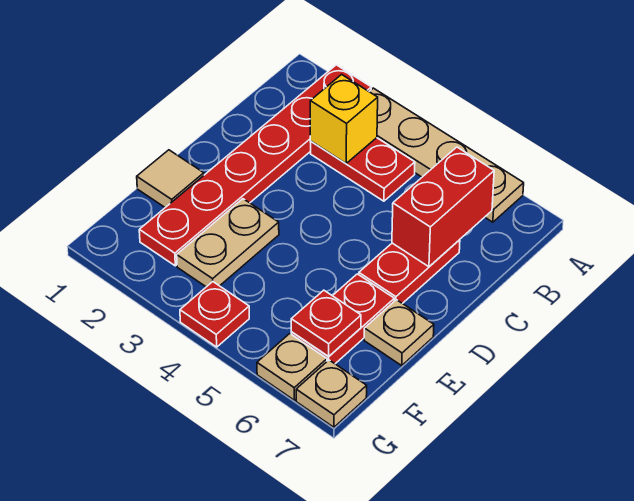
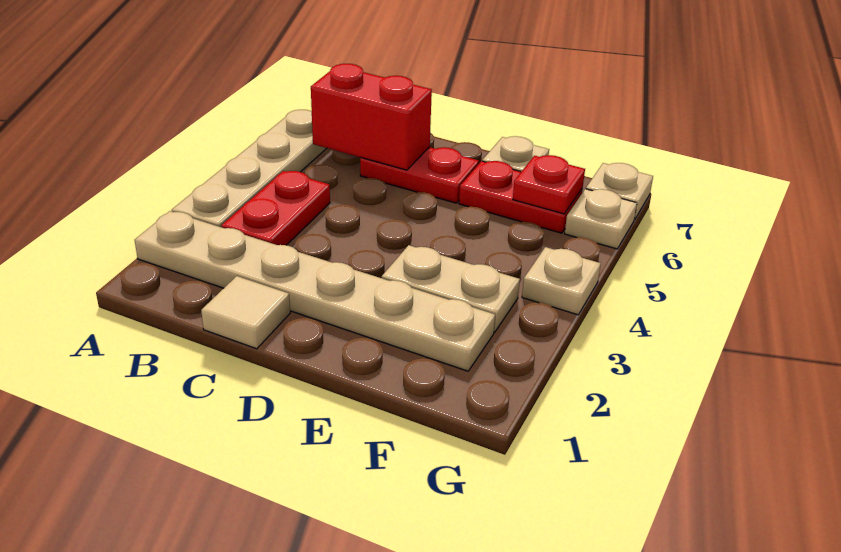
red plate A2:F2 level 1 -> tan plate A2:F2 level 1
yellow brick B3 level 2 -> none
tan tile E1 level 1 -> tan tile C1 level 1
red plate G4 level 1 -> tan plate G4 level 1

